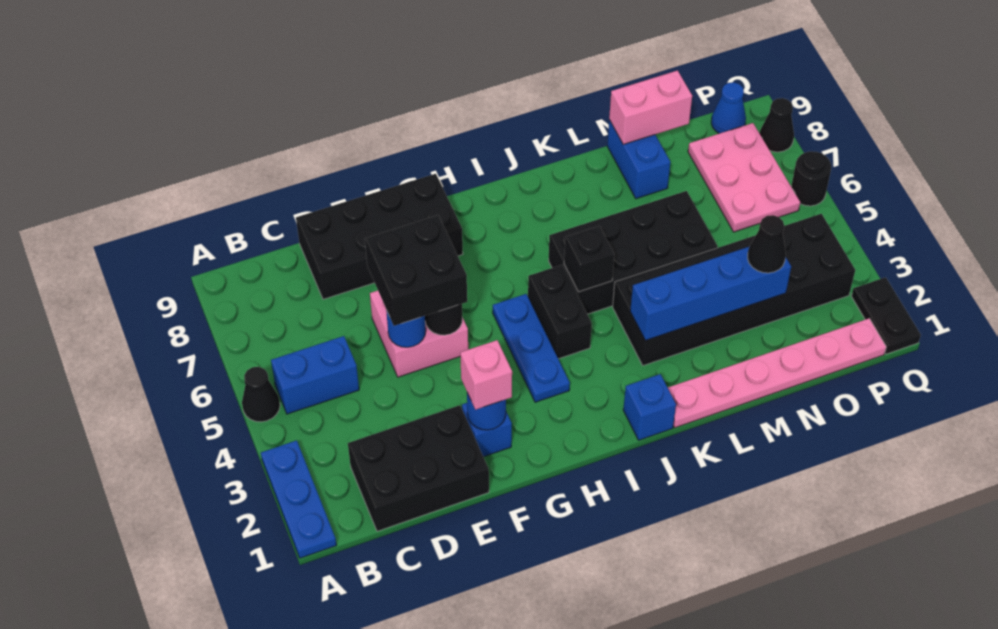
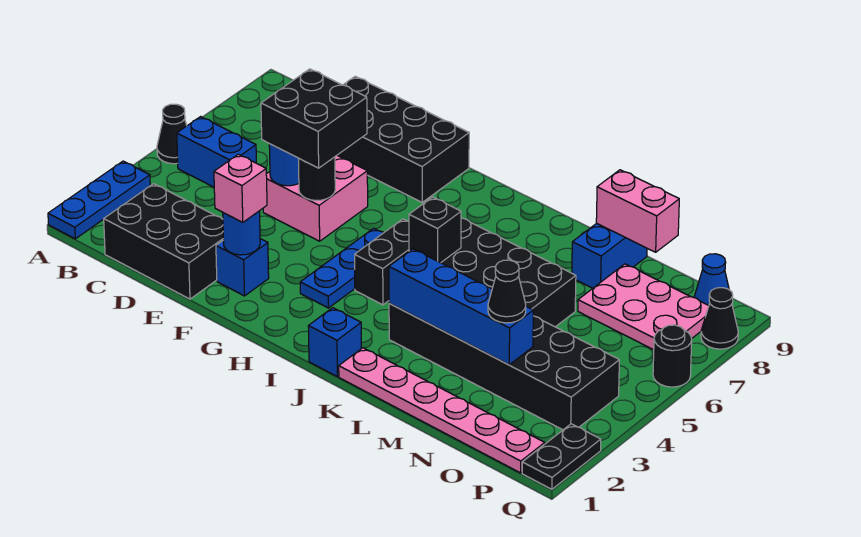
pink plate O6:P8 level 1 -> pink plate N7:P8 level 1

